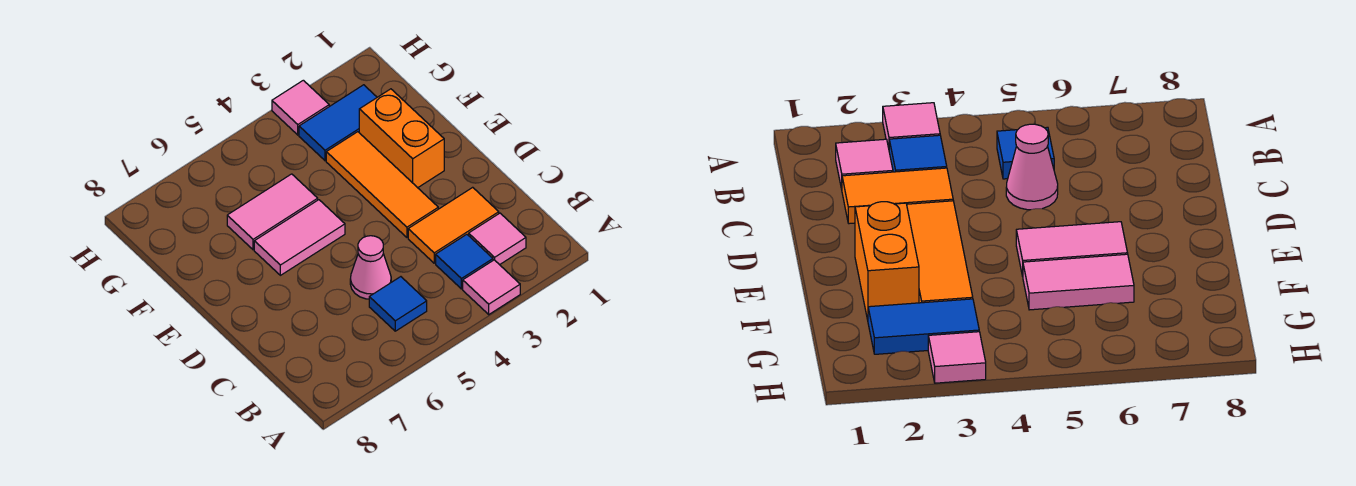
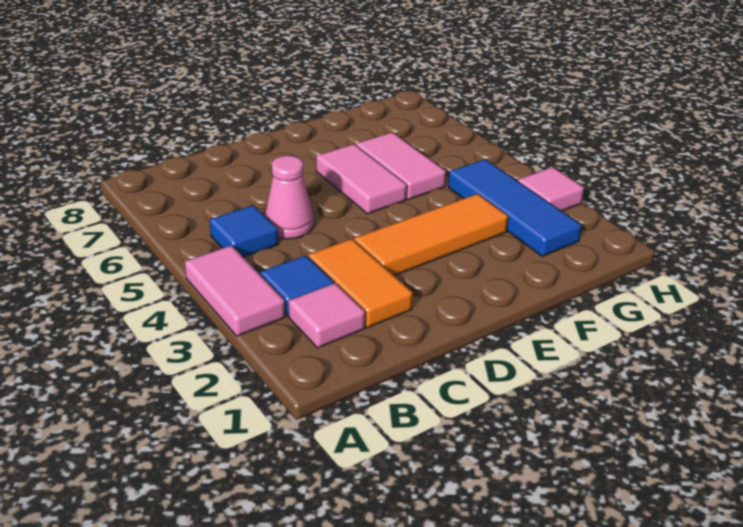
pink tile A3 level 1 -> pink tile A3:A4 level 1
orange brick E2:F2 level 1 -> none
blue tile G2:G3 level 1 -> blue tile G2:G4 level 1

